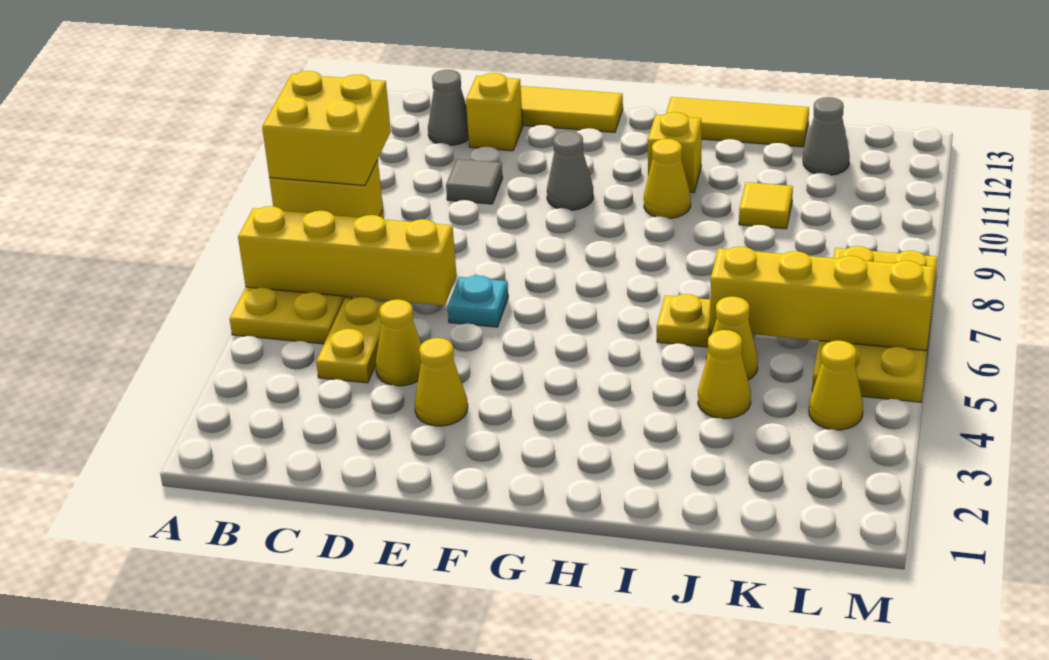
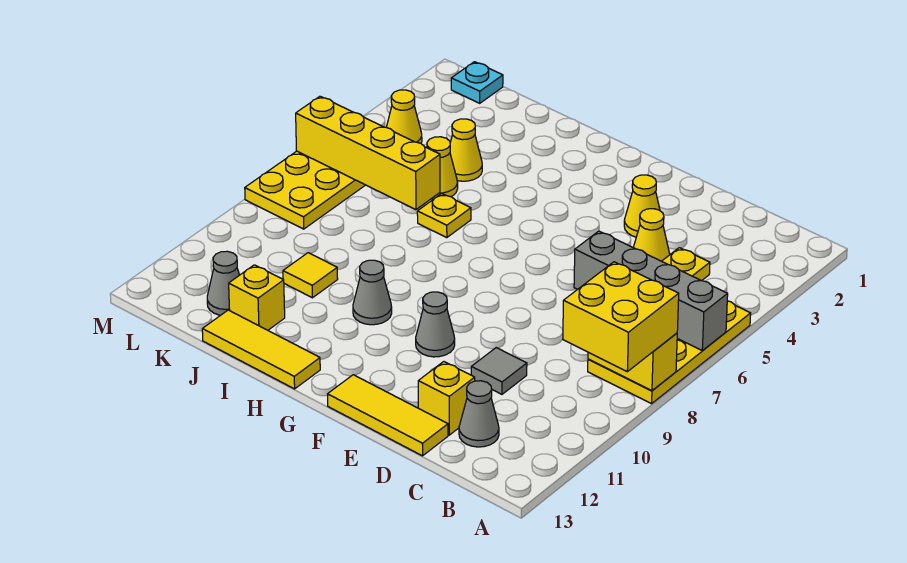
yellow brick A6:D6 level 2 -> grey brick A6:D6 level 2
cyan plate E6 level 1 -> cyan plate L1 level 1
yellow cone H10 level 1 -> grey cone H10 level 1
yellow brick H11 level 1 -> yellow brick J12 level 1

